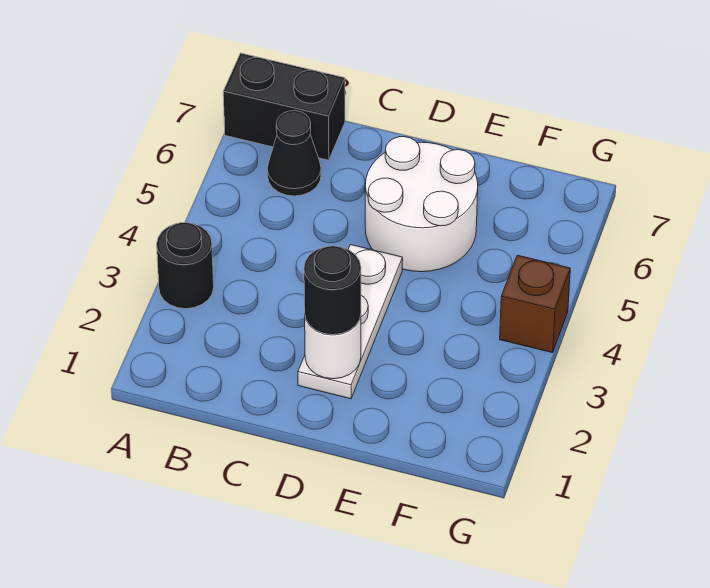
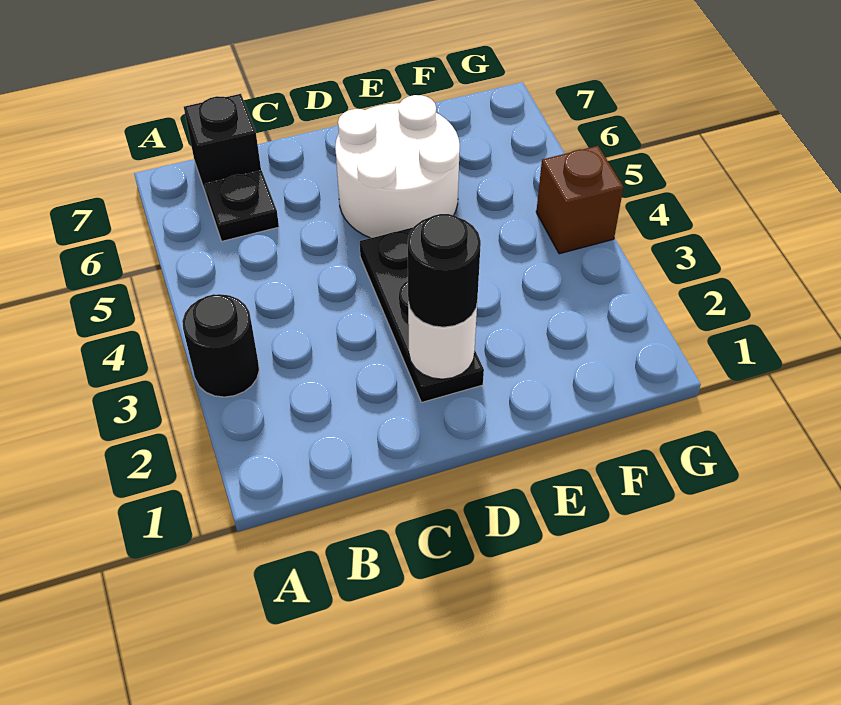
black brick A7:B7 level 1 -> black brick B7 level 1
black cone B6 level 1 -> black plate B6 level 1
white plate D2:D4 level 1 -> black plate D2:D4 level 1

